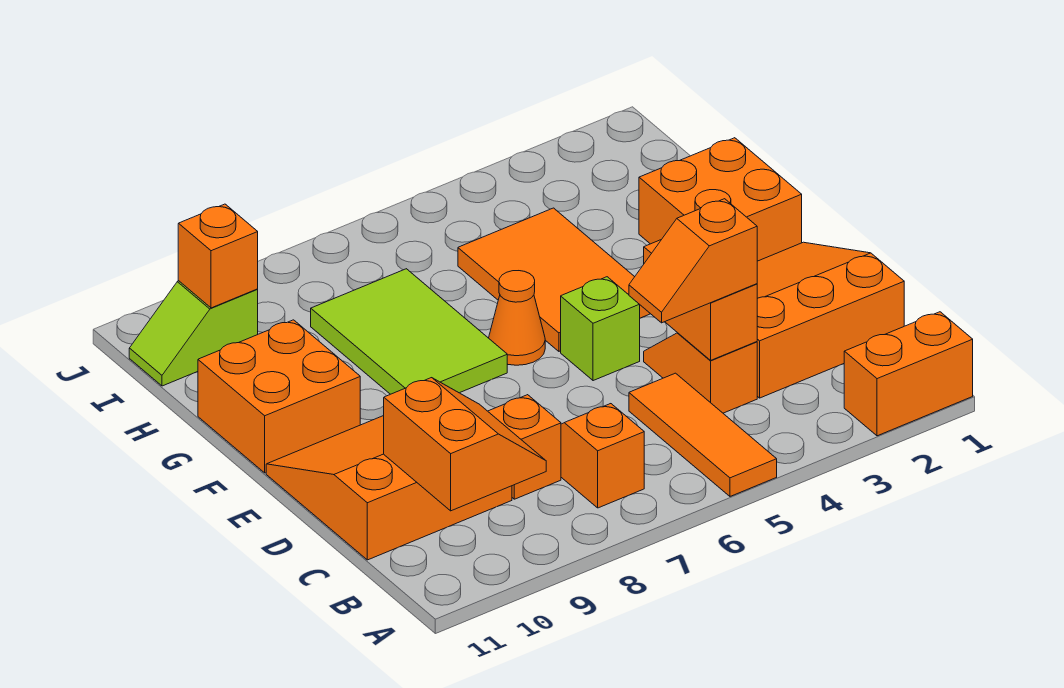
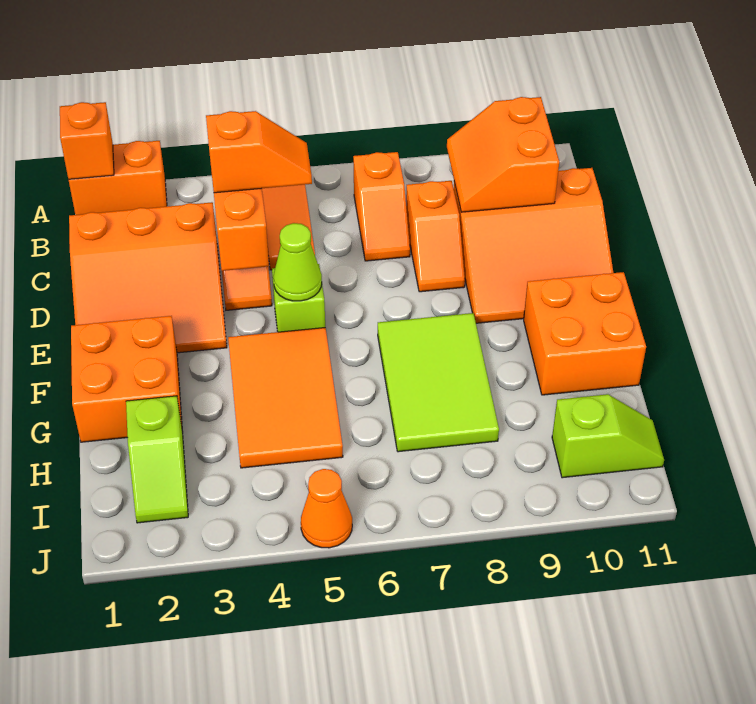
none -> lime cone E5 level 2
orange cone F6 level 1 -> orange cone J5 level 1
none -> lime slope H2:I2 level 1 top H
orange brick I10 level 2 -> orange brick A1 level 2

